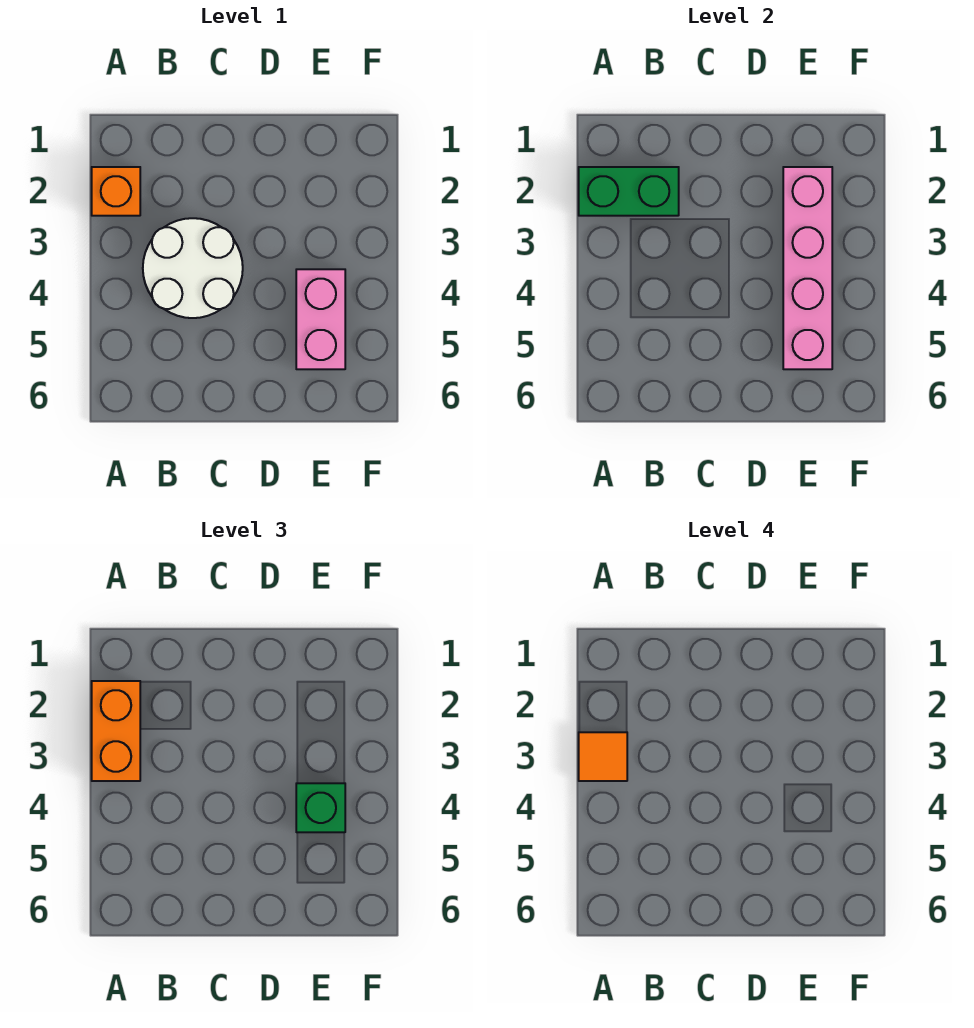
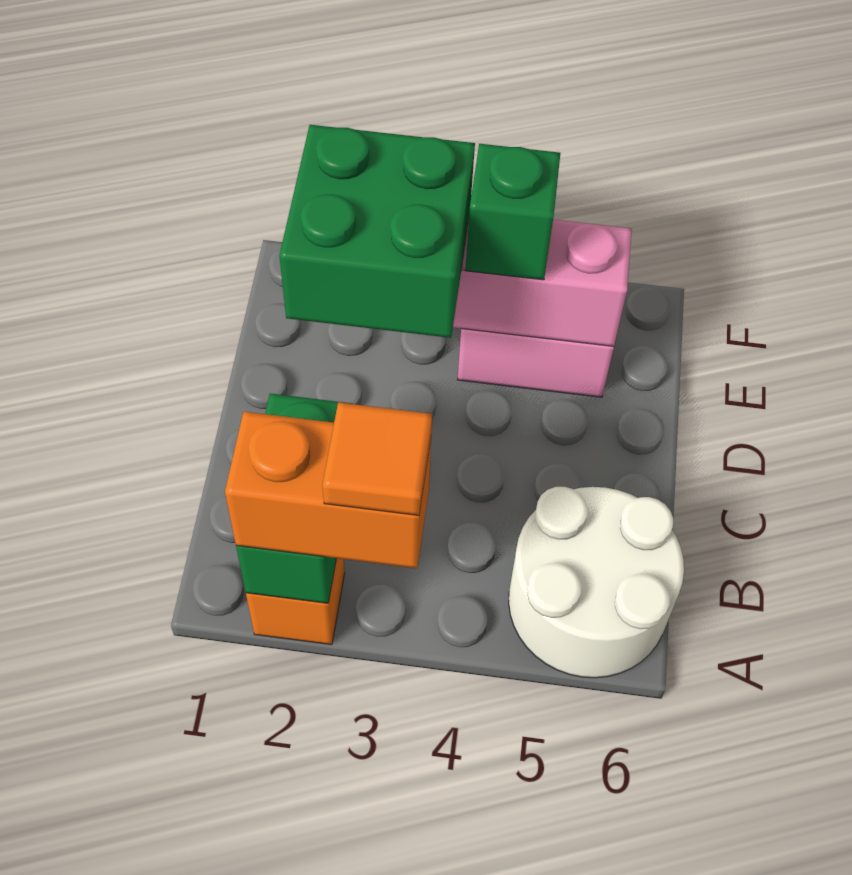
white round brick B3:C4 level 1 -> white round brick A5:B6 level 1
none -> green brick D2:E3 level 3

